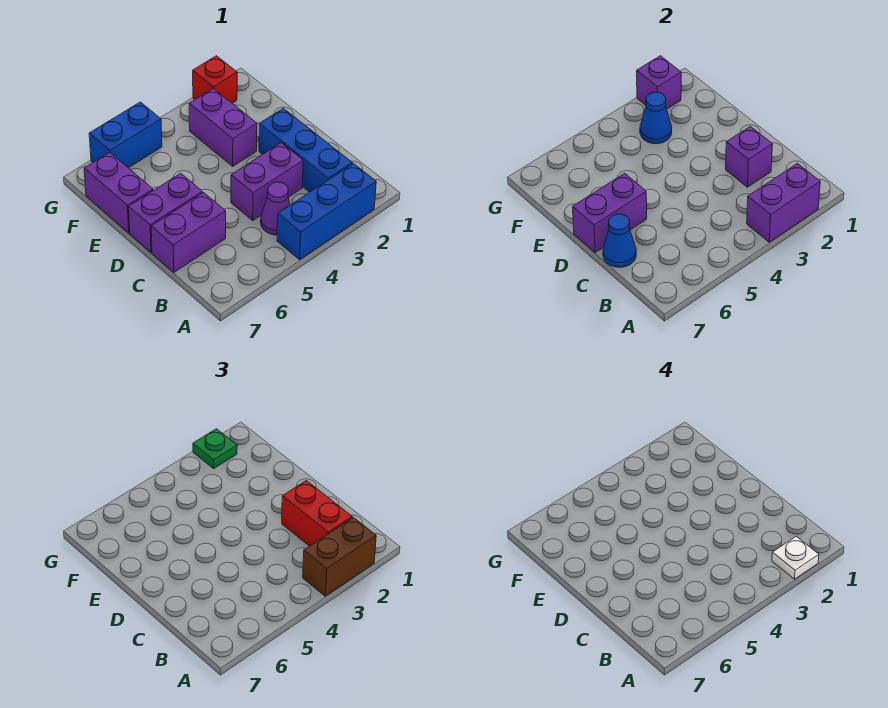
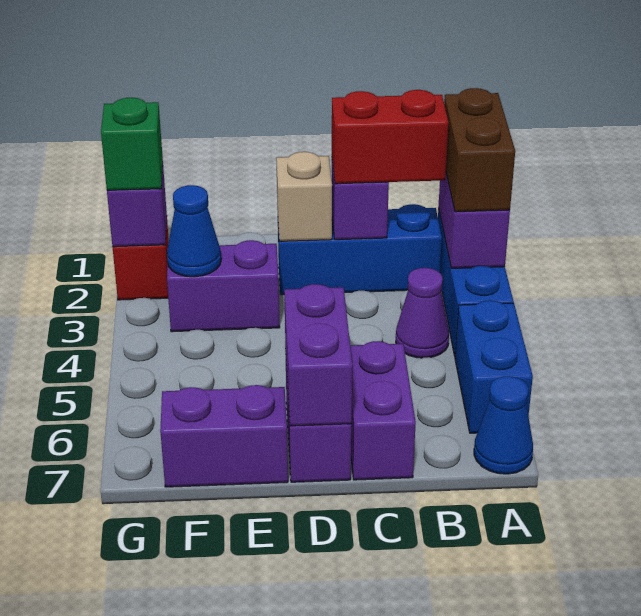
white plate A2 level 4 -> none
purple brick C3:C4 level 1 -> none
blue cone C7 level 2 -> blue cone A7 level 1
none -> tan brick D2 level 2
green plate G2 level 3 -> green brick G2 level 3
blue brick G5:G6 level 1 -> blue brick A5:A6 level 1

